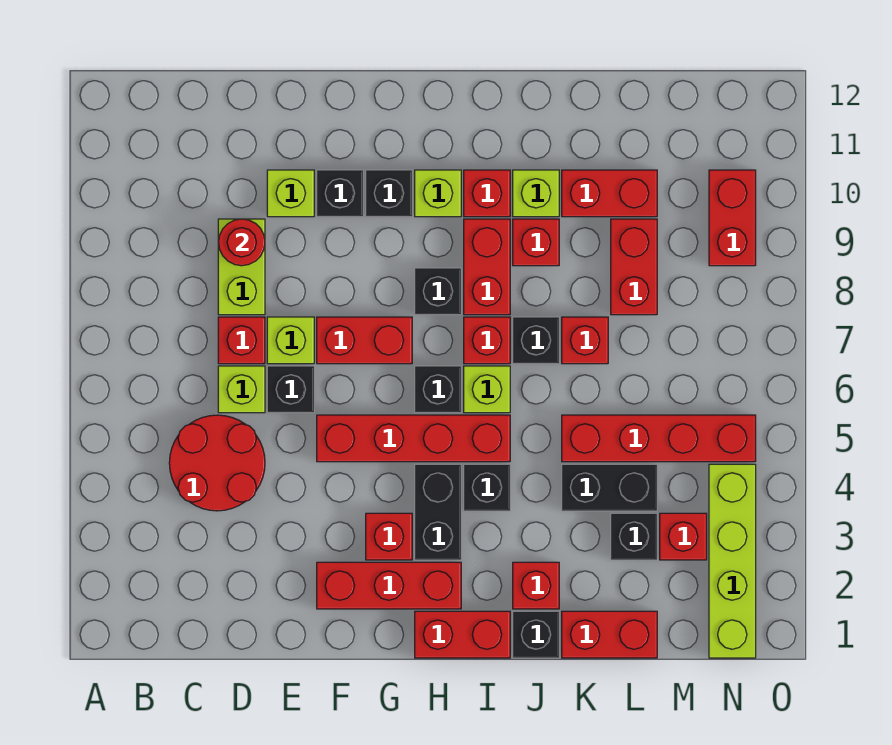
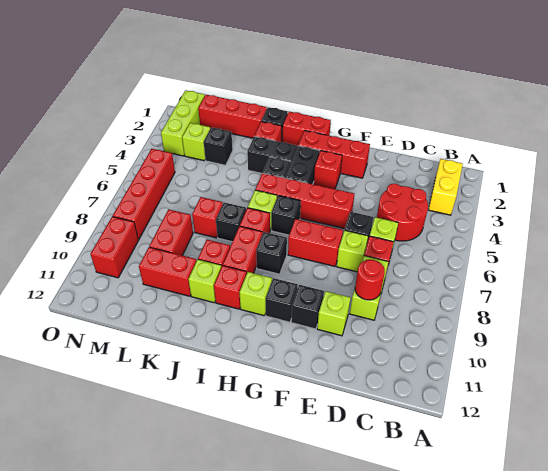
none -> yellow brick B2:B3 level 1
red brick K1:L1 level 1 -> red brick K1:M1 level 1
black brick K4:L4 level 1 -> black brick I3:J3 level 1
red brick K5:N5 level 1 -> red brick N5:N8 level 1
red brick M3 level 1 -> lime brick M3 level 1
lime brick N1:N4 level 1 -> lime brick N1:N3 level 1

